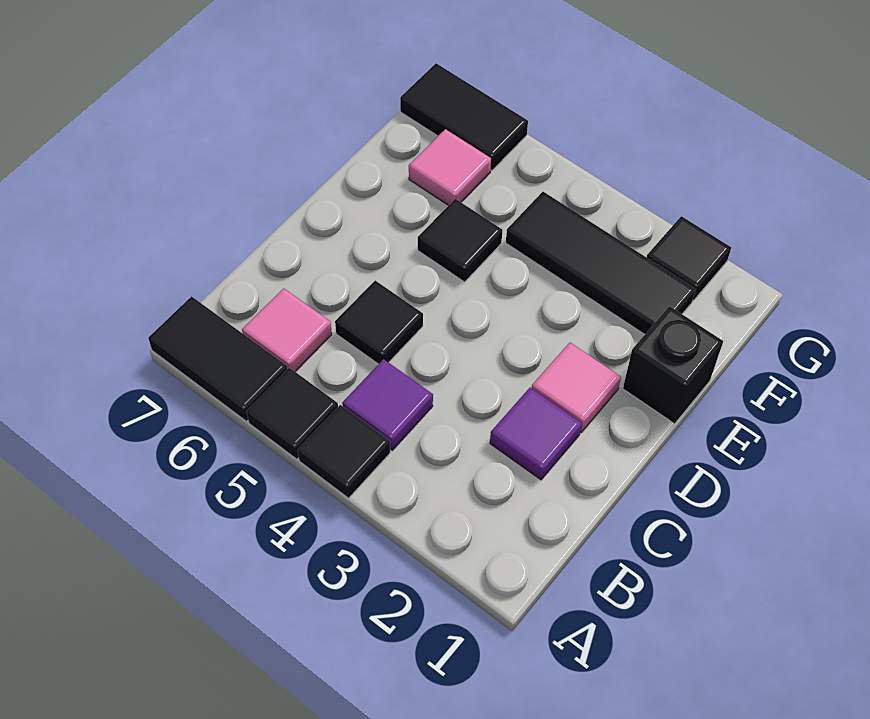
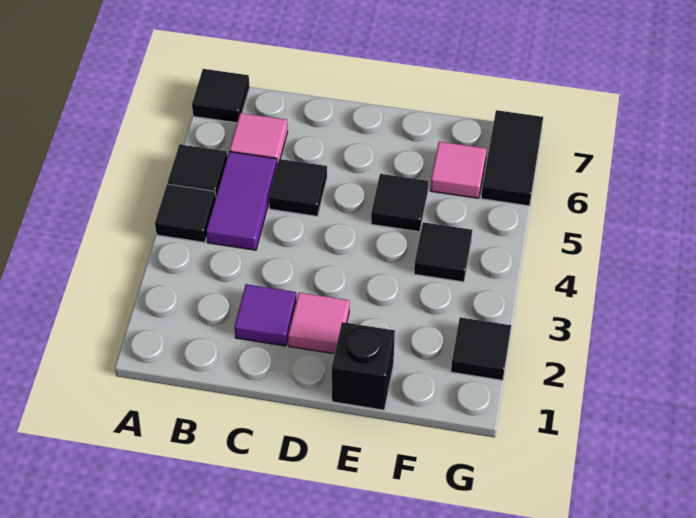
black tile A6:A7 level 1 -> black tile A7 level 1
purple tile B4 level 1 -> purple tile B4:B5 level 1
black tile F2:F4 level 1 -> black tile F4 level 1

